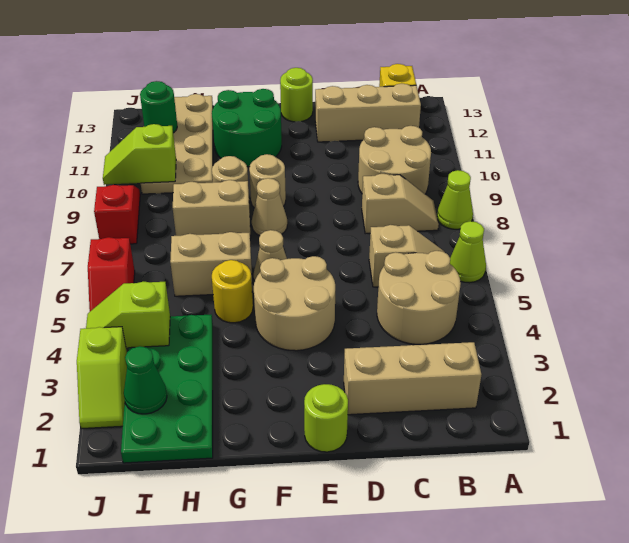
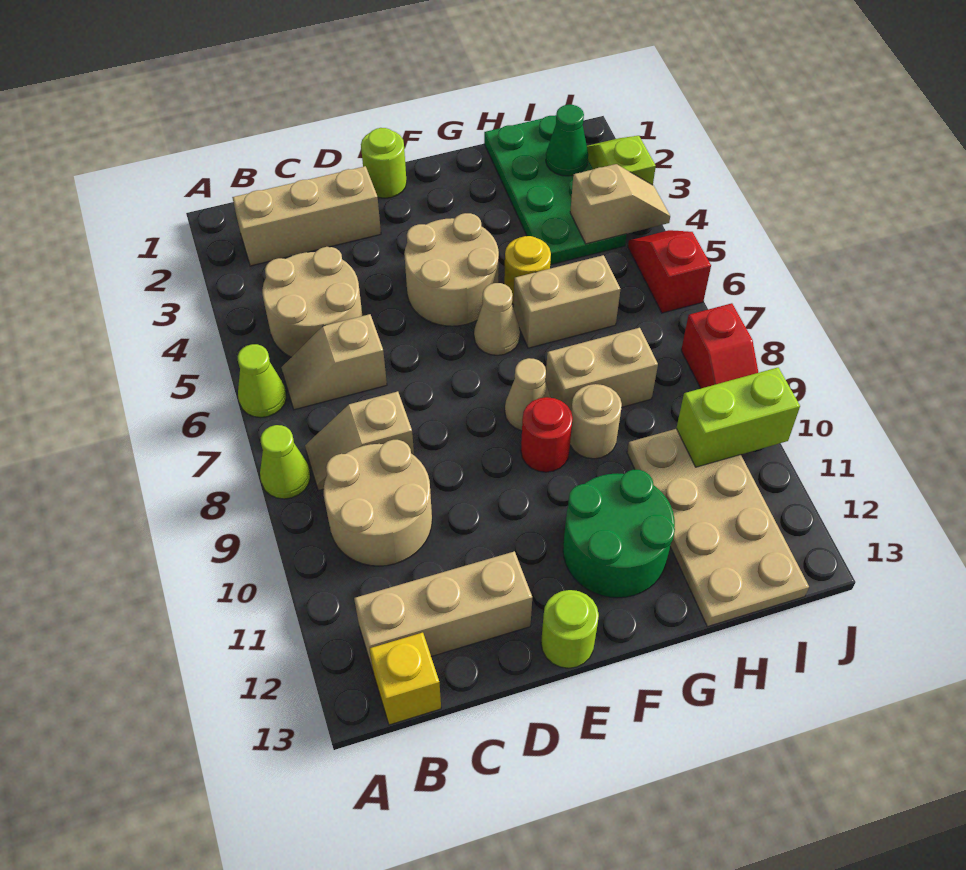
tan round brick F9 level 1 -> red round brick F9 level 1
lime slope I4:J4 level 2 top I -> tan slope I4:J4 level 2 top I
lime slope I10:J10 level 2 top I -> lime brick I10:J10 level 2
green round brick I12 level 2 -> none

